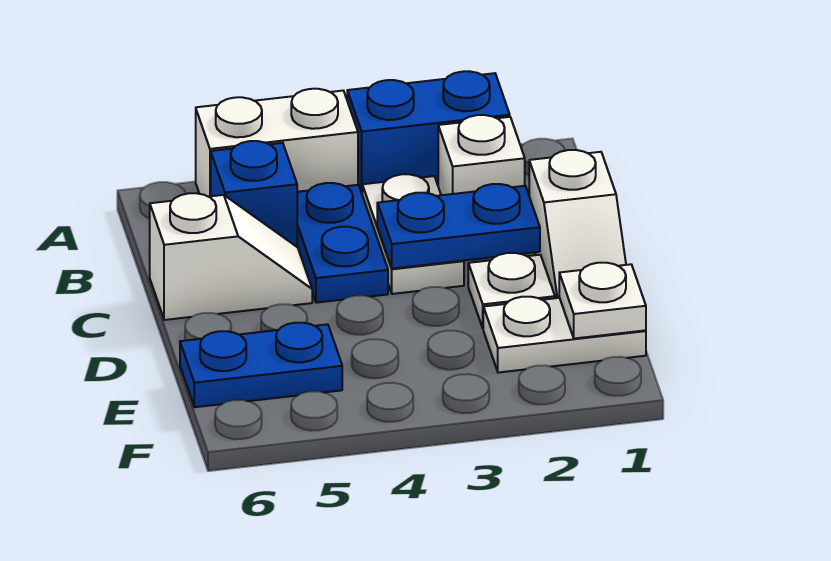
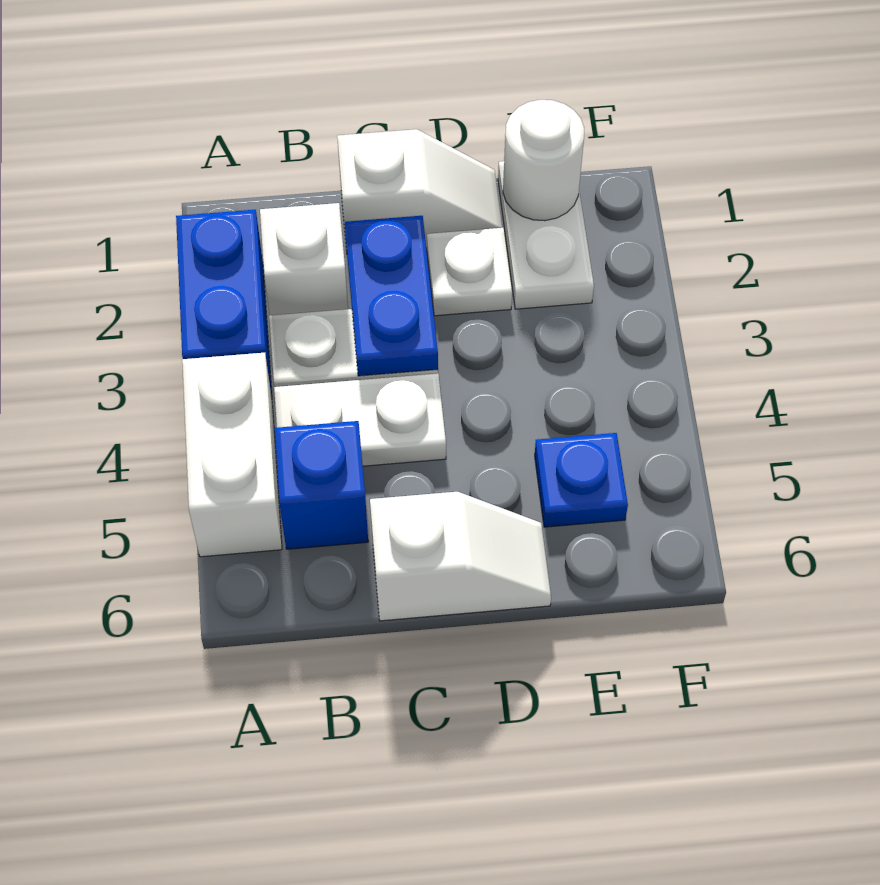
blue plate B4:C4 level 1 -> white plate B4:C4 level 1
white slope C5:C6 level 1 top 6 -> white slope C6:D6 level 1 top C
white plate E1 level 2 -> white round brick E1 level 2
blue plate E5:E6 level 1 -> blue plate E5 level 1

